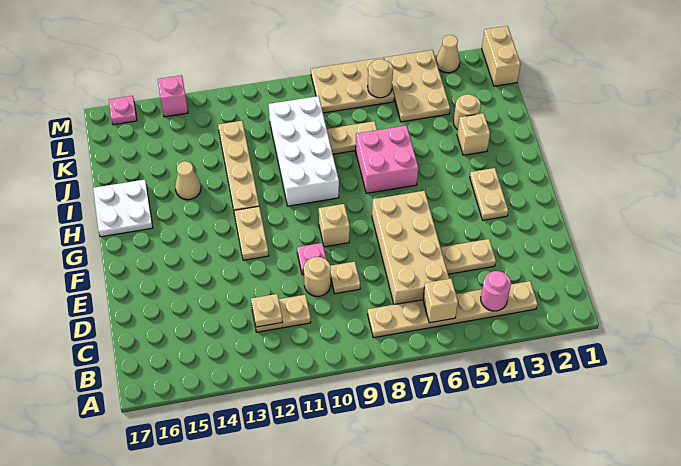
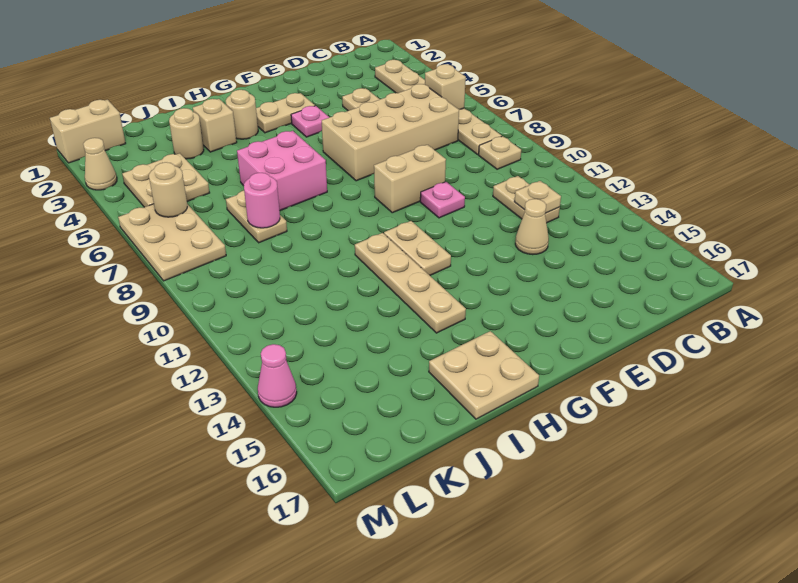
pink round brick B4 level 2 -> pink round brick J8 level 2
tan plate D9 level 1 -> tan plate B9 level 1
tan round brick D10 level 1 -> tan round brick H3 level 1
tan brick F9 level 1 -> tan brick E9:F9 level 1
tan plate F12:G12 level 1 -> tan plate G11:G12 level 1
white brick H9:K10 level 1 -> none
tan plate H12:K12 level 1 -> tan plate H11:H14 level 1
white plate H16:I17 level 1 -> tan plate H16:I17 level 1
tan cone I14 level 1 -> tan cone D13 level 1
tan plate K4:M5 level 1 -> tan plate K4:L5 level 1
pink brick M14 level 1 -> pink cone M14 level 1
pink plate M16 level 1 -> pink plate F4 level 1

